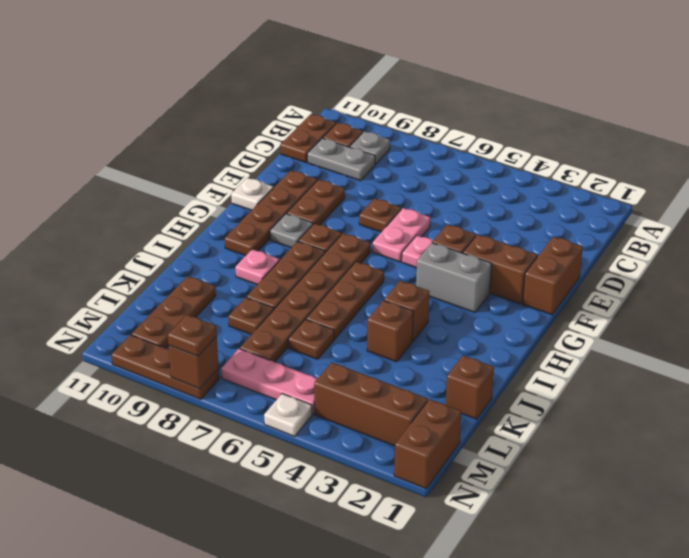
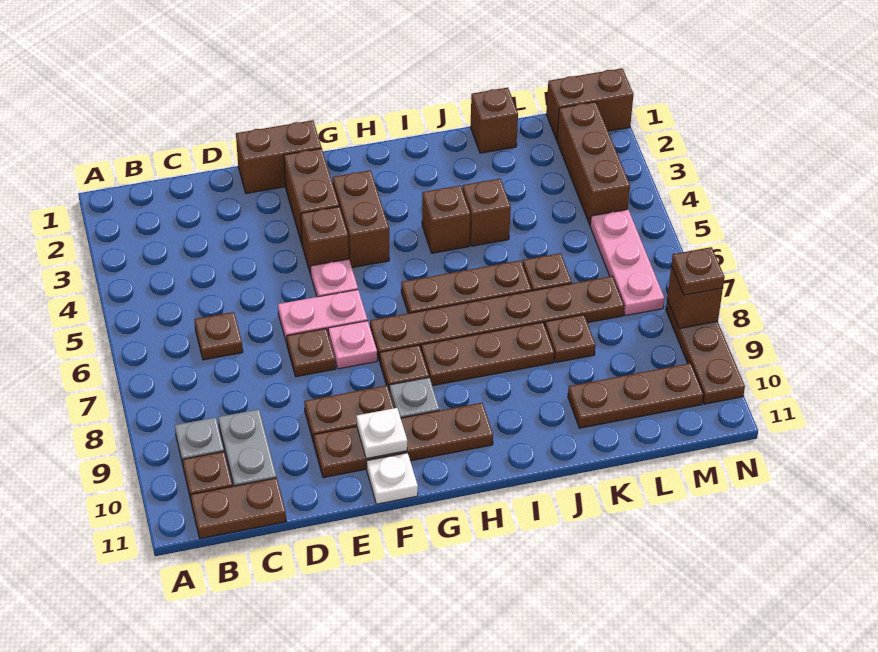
none -> brown plate C6 level 1
grey brick G3:G4 level 1 -> brown brick G3:G4 level 1
pink plate I9 level 1 -> pink plate F7 level 1
white plate N5 level 1 -> white plate F10 level 2

